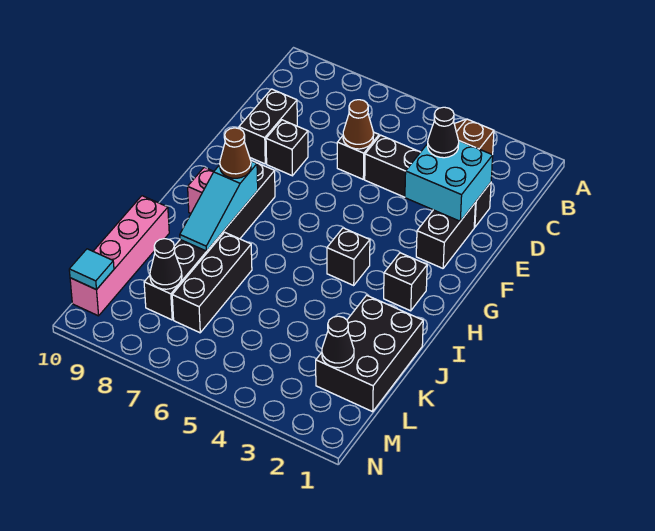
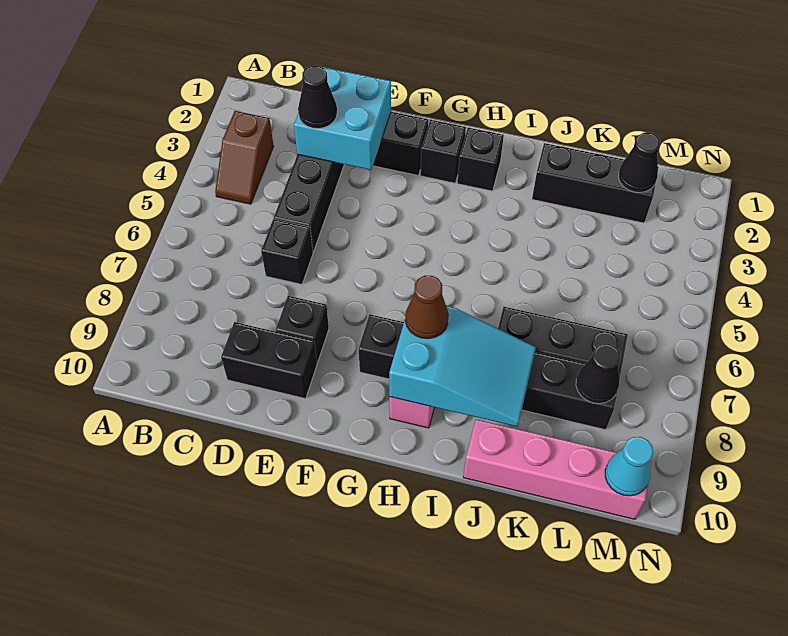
brown cone D6 level 2 -> none
black brick H4 level 1 -> black brick G2 level 1
cyan slope H8:J8 level 2 top H -> cyan slope H8:J9 level 2 top H
black brick J1:L2 level 1 -> black brick J2:L2 level 1
cyan tile M10 level 2 -> cyan cone M10 level 2

